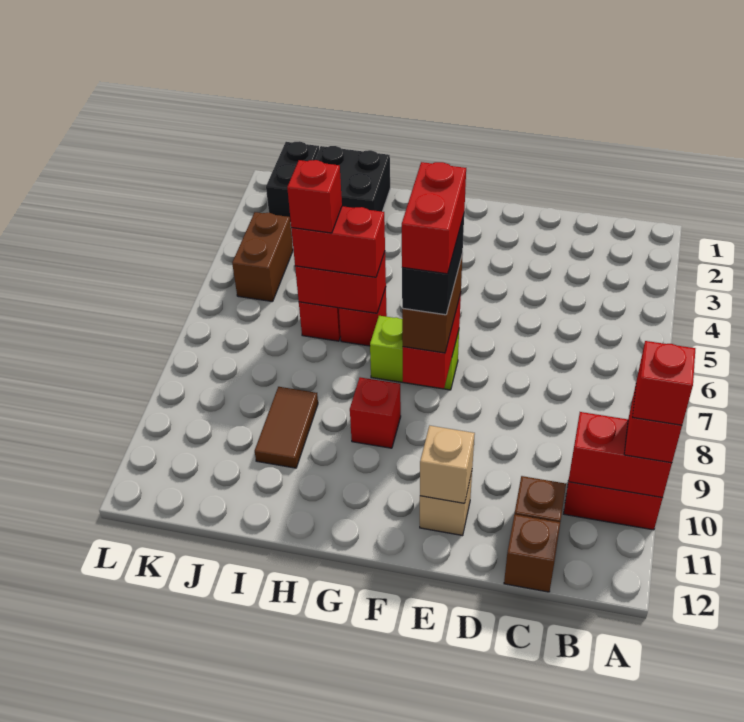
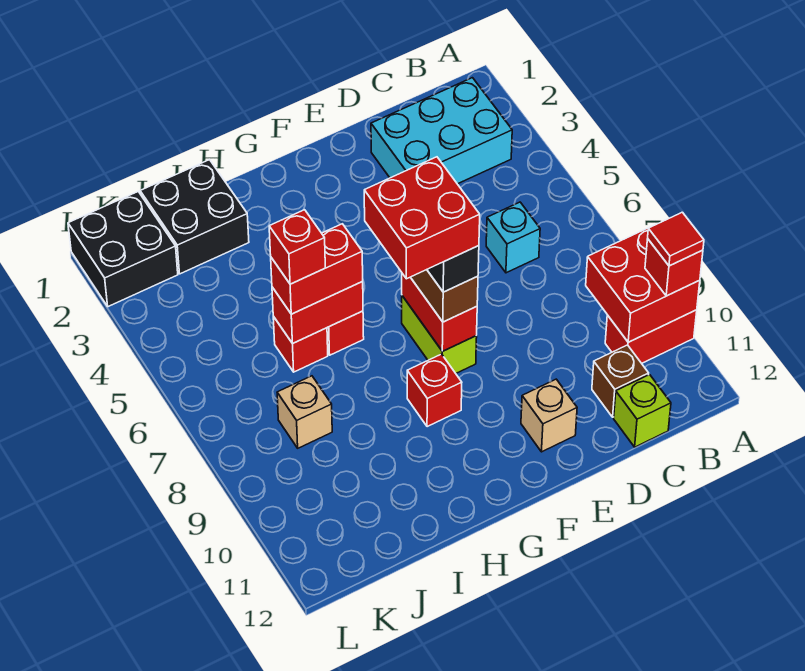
red brick A10:B10 level 2 -> red brick A9:B10 level 2
red brick A10 level 4 -> red tile A10 level 4
none -> cyan brick B2:D3 level 1
none -> cyan brick C6 level 1
brown brick C12 level 1 -> lime brick C12 level 1
tan brick E11 level 2 -> tan brick J8 level 1
lime brick F7:G7 level 1 -> lime brick F7:F8 level 1
red brick F7:F8 level 5 -> red brick F7:G8 level 5
brown tile I9:I10 level 1 -> none
black brick K1:K2 level 1 -> black brick K1:L2 level 1
brown brick K4:K5 level 1 -> none

